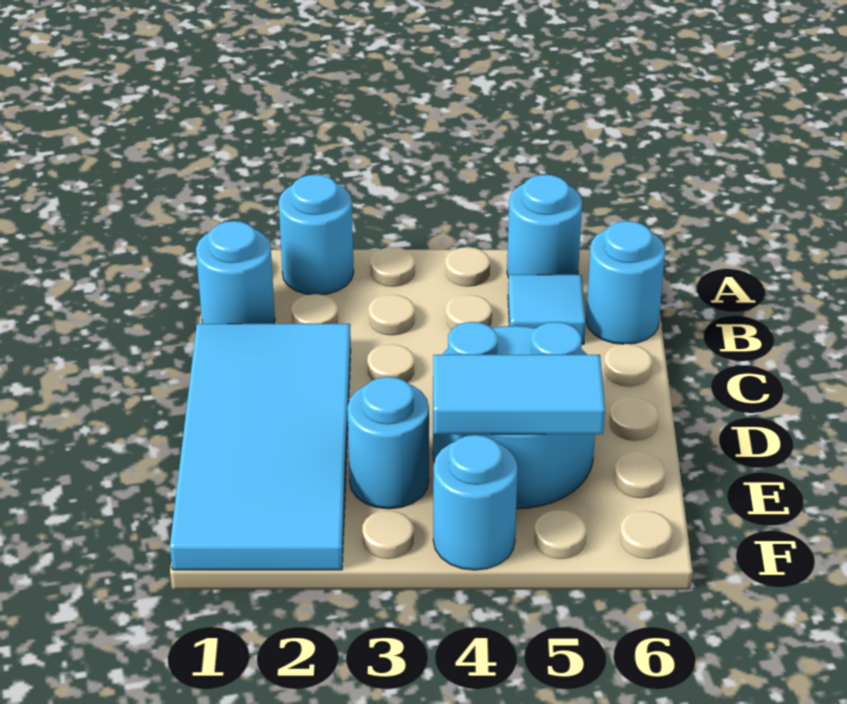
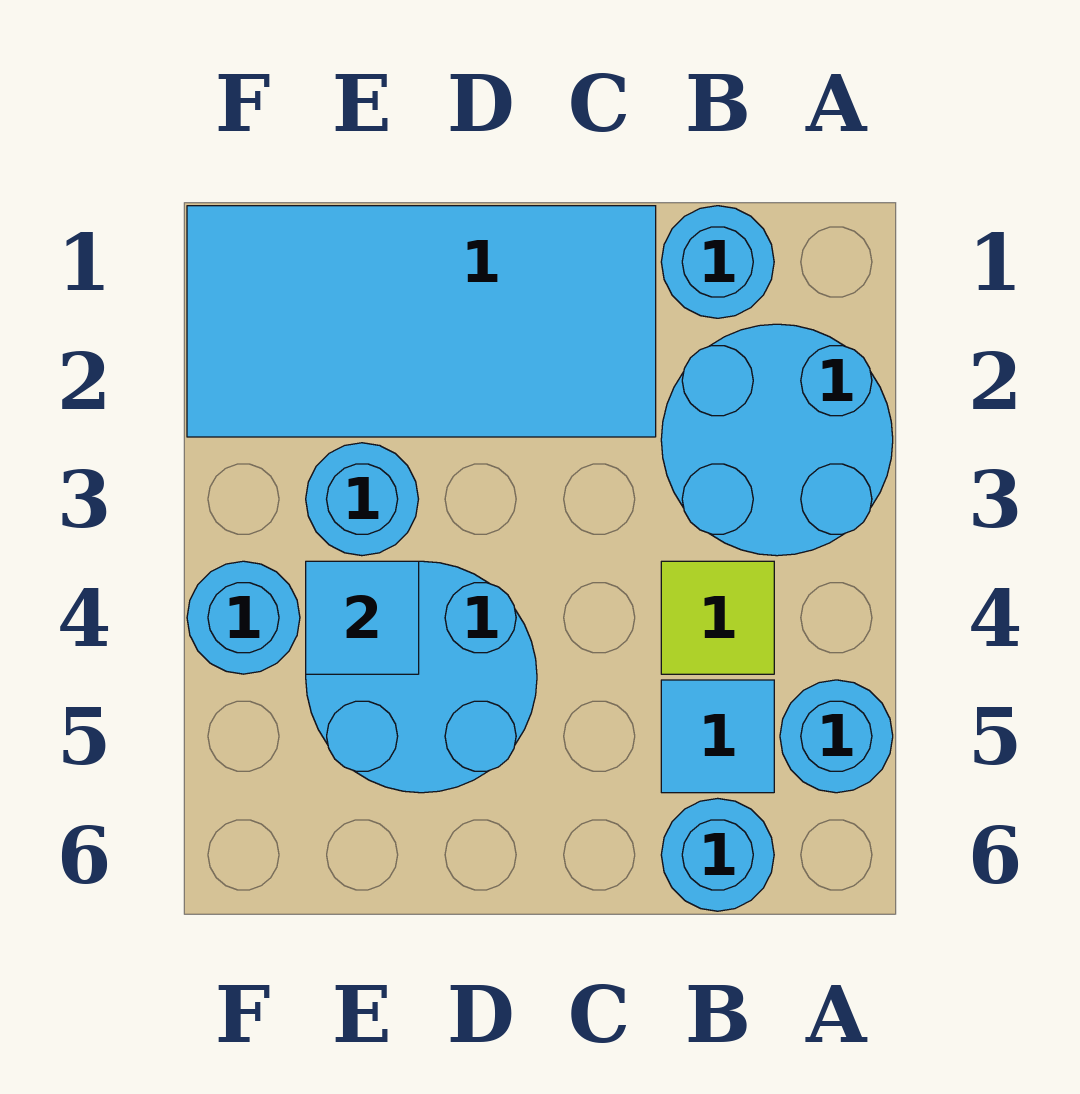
cyan round brick A2 level 1 -> cyan round brick A2:B3 level 1
none -> lime tile B4 level 1
cyan tile E4:E5 level 2 -> cyan tile E4 level 2

